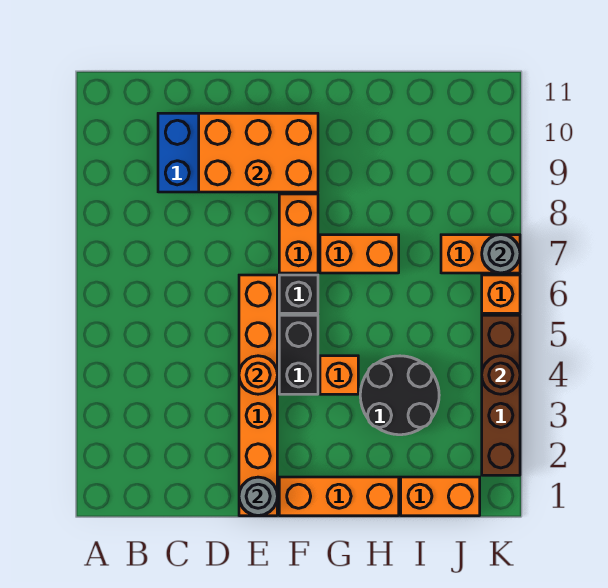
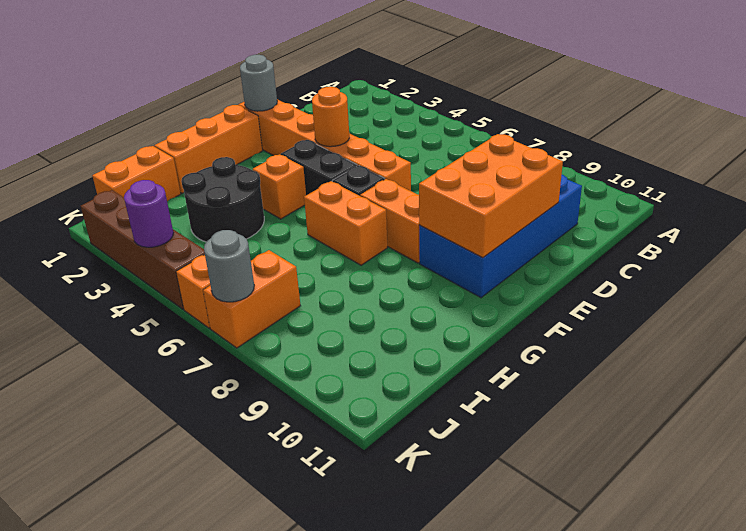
orange brick G7:H7 level 1 -> orange brick G6:G7 level 1
brown round brick K4 level 2 -> purple round brick K4 level 2

